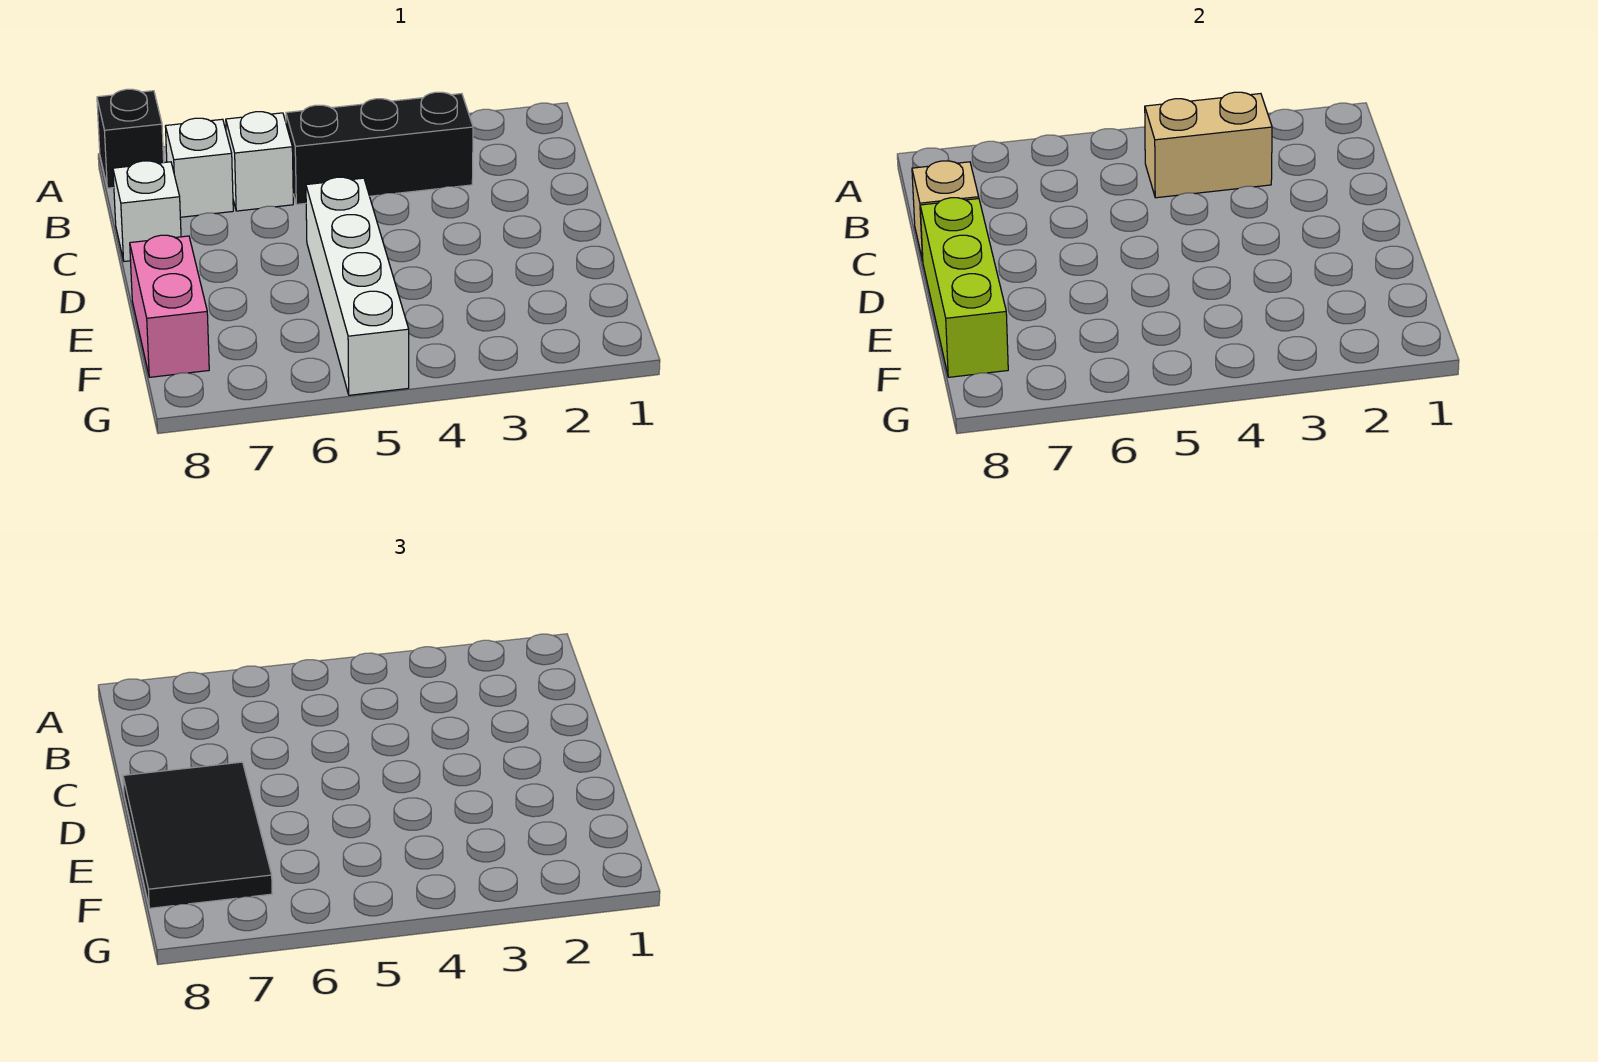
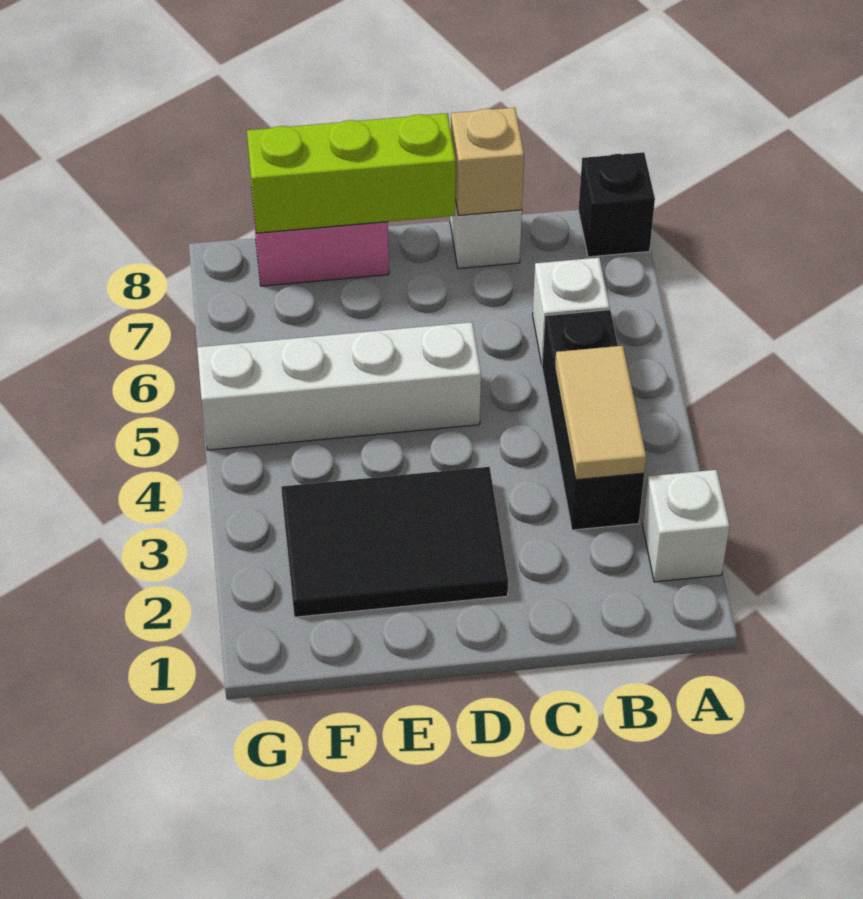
tan brick B3:B4 level 2 -> tan tile B3:B4 level 2
white brick B7 level 1 -> white brick A2 level 1
black tile D7:F8 level 3 -> black tile D2:F3 level 1

